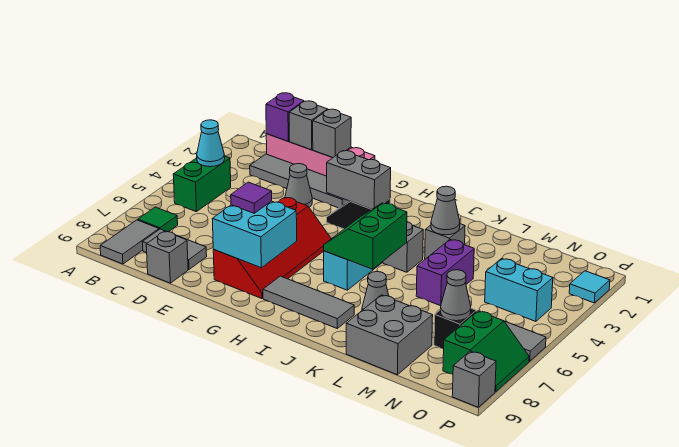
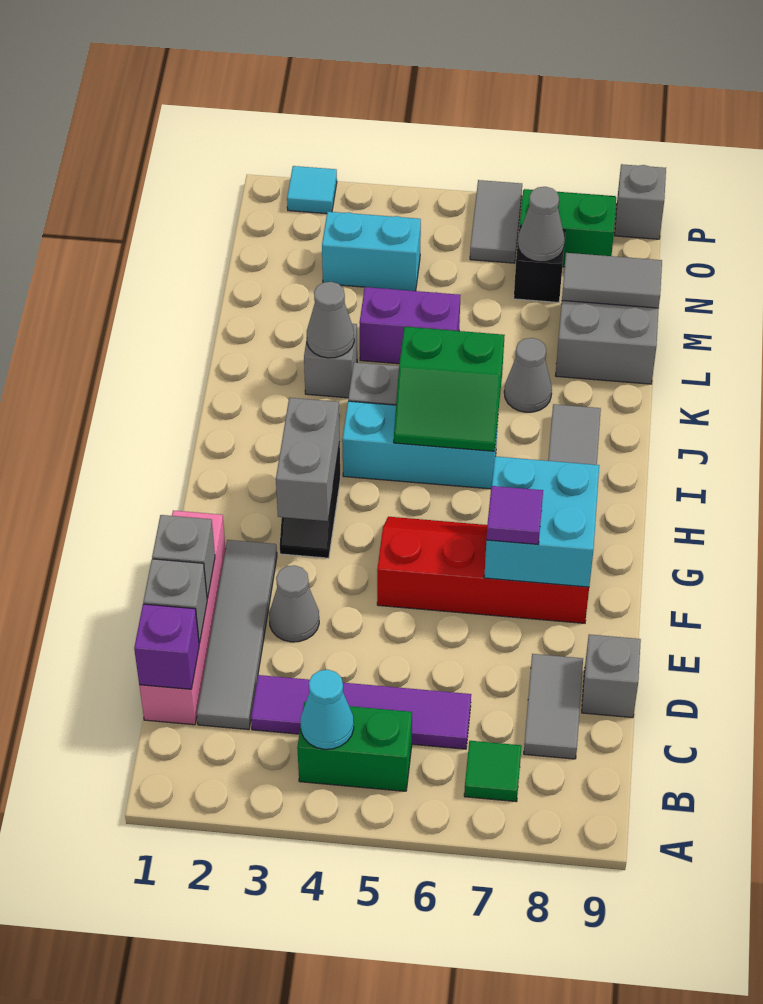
grey tile B8:B9 level 1 -> grey tile M8:M9 level 2
none -> purple tile C3:C6 level 1
cyan brick N4:O4 level 1 -> cyan brick N3:N4 level 1

